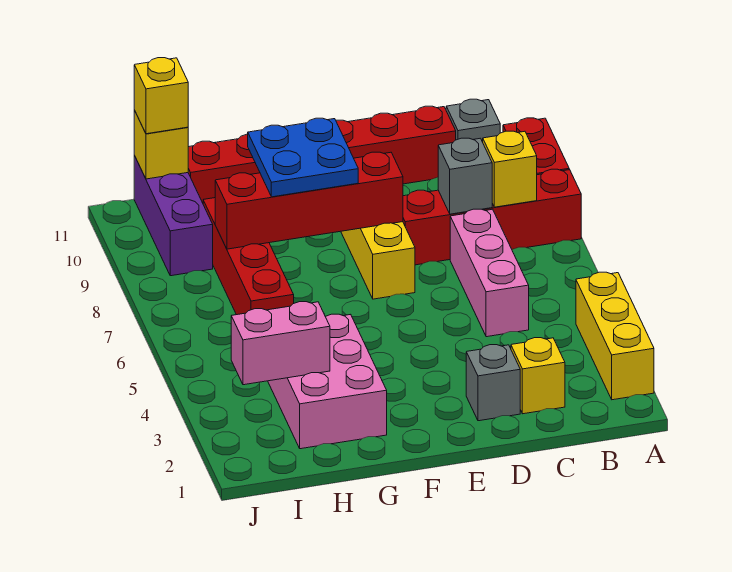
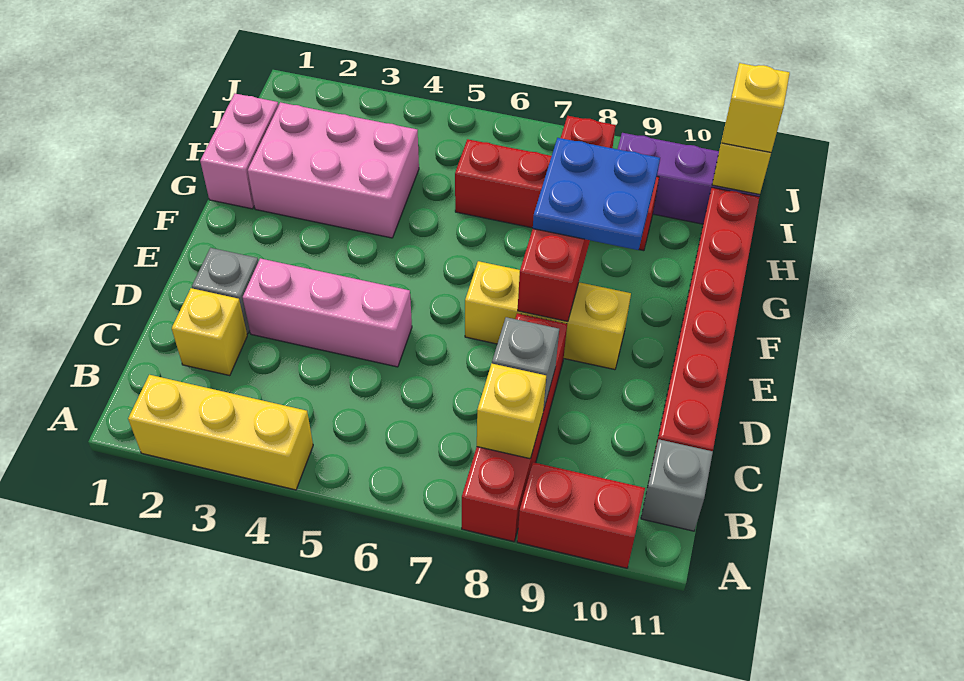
pink brick C5:C7 level 1 -> pink brick D3:D5 level 1
pink brick H3:I3 level 2 -> pink brick G1:H1 level 1

